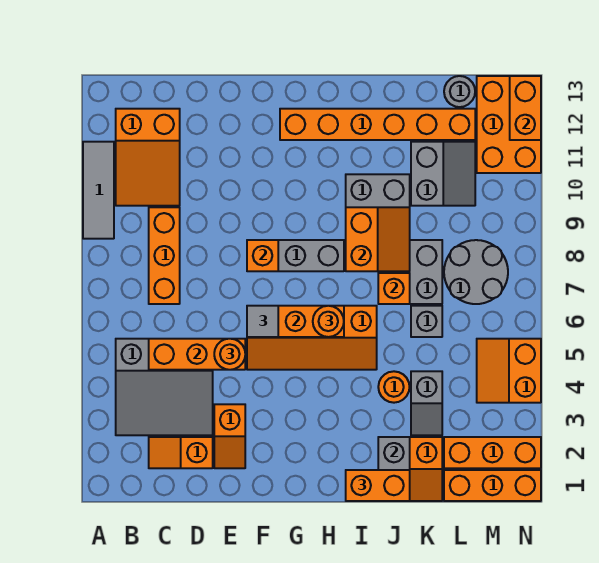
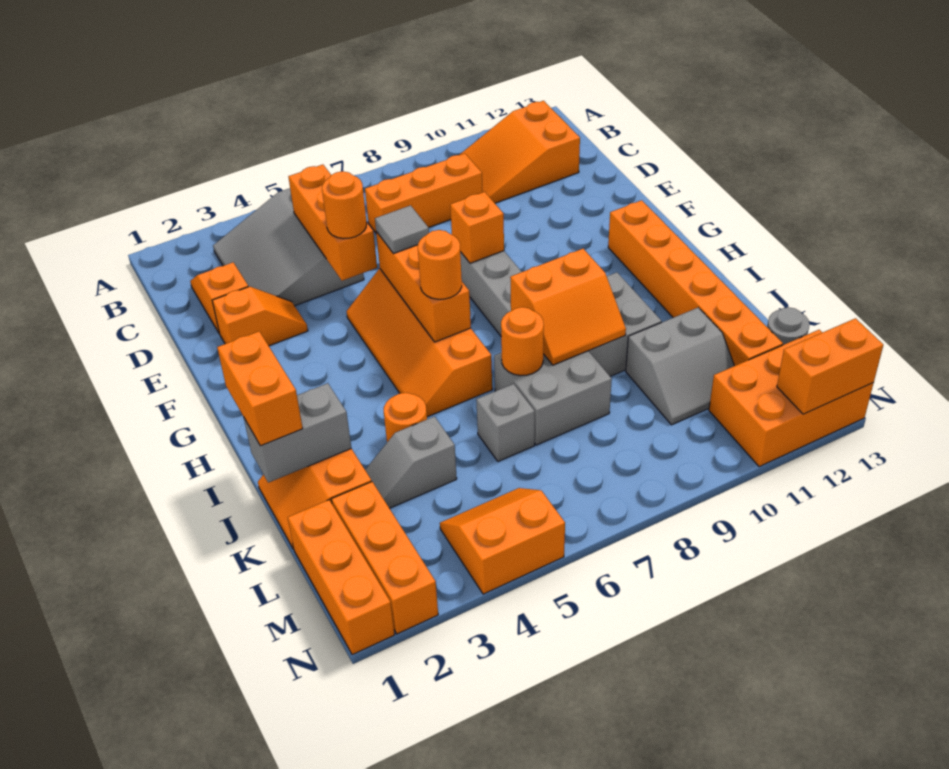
grey tile A9:A11 level 1 -> none
orange slope E2:E3 level 1 top 3 -> orange slope E2:E3 level 1 top 2
orange brick J7 level 2 -> orange round brick J7 level 2
grey round brick L7:M8 level 1 -> none

